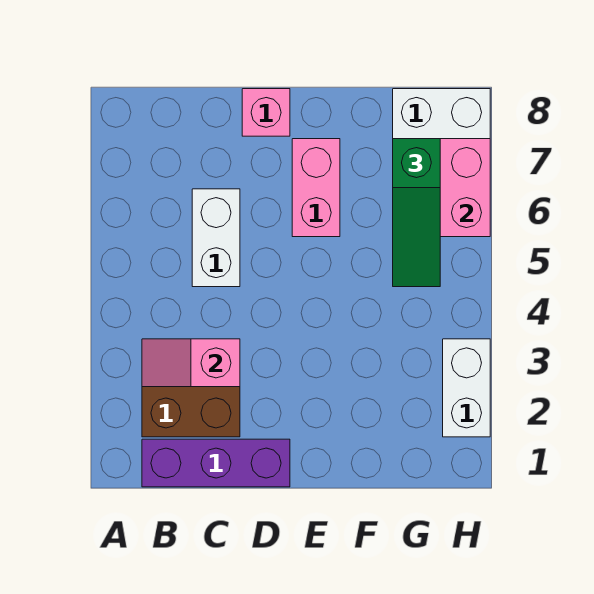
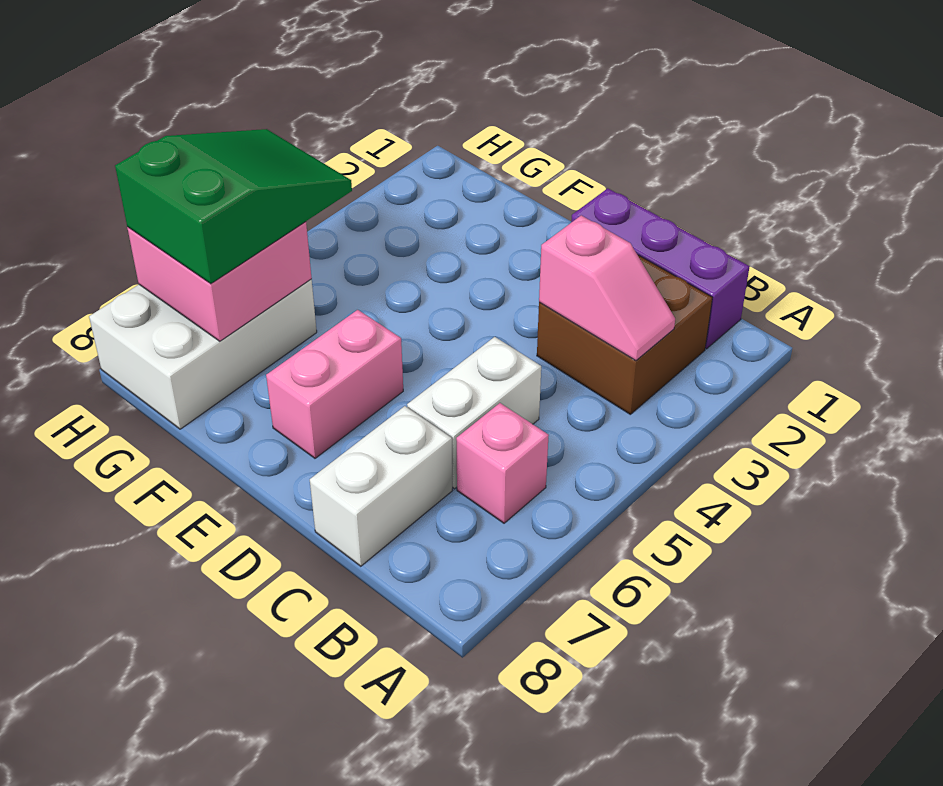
pink brick D8 level 1 -> pink brick B6 level 1
green slope G5:G7 level 3 top 7 -> green slope G5:H7 level 3 top 7
white brick H2:H3 level 1 -> white brick C7:C8 level 1

